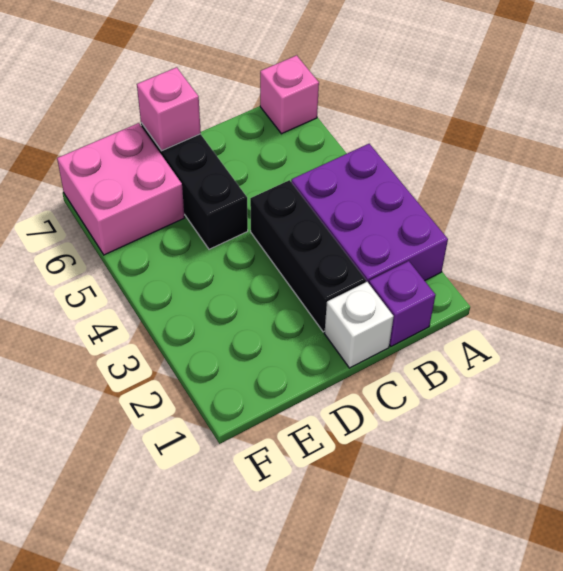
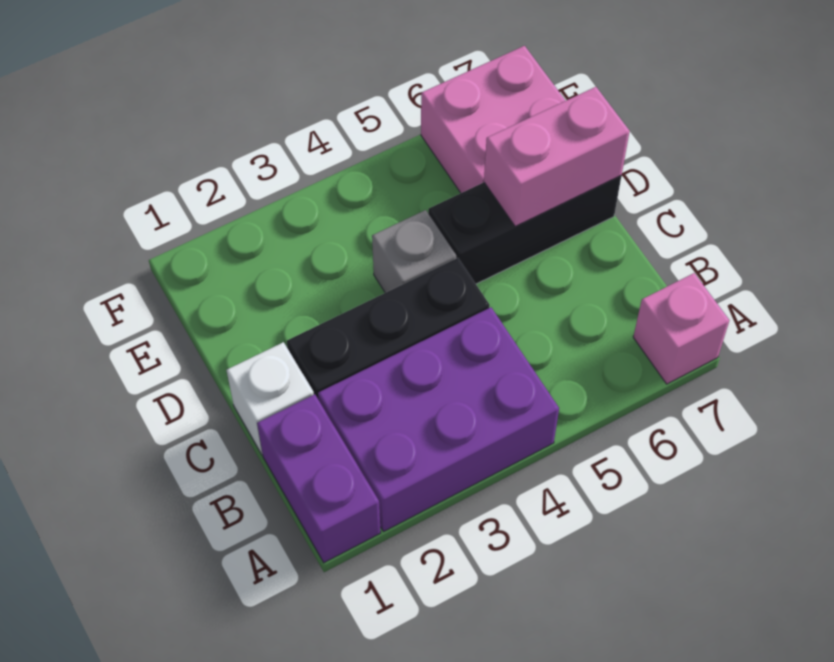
purple brick B1 level 1 -> purple brick A1:B1 level 1
none -> grey brick D4 level 1
pink brick D7 level 2 -> pink brick D6:D7 level 2

